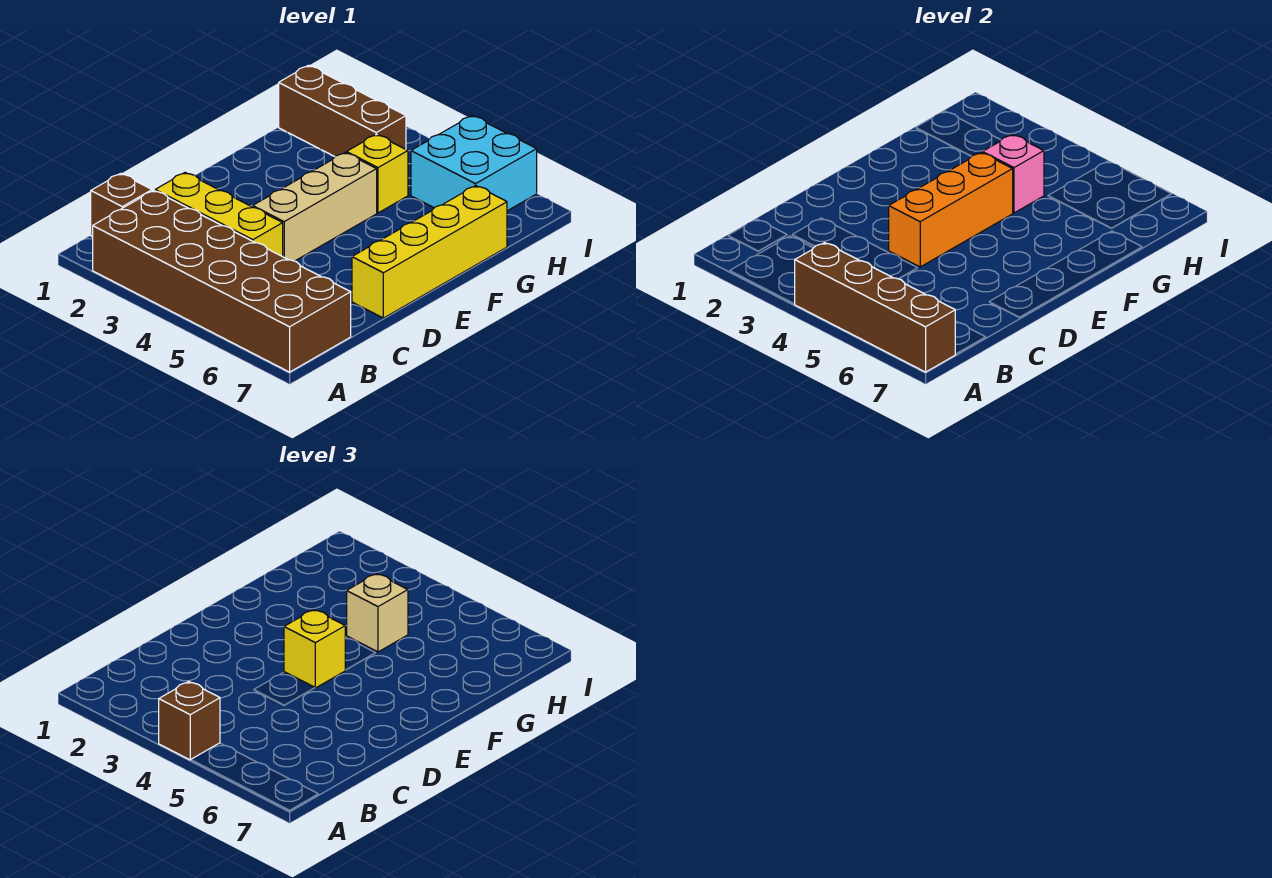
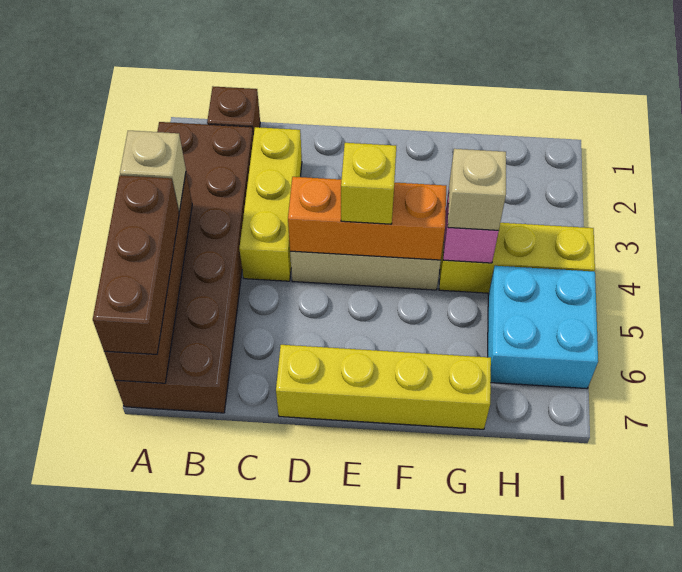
brown brick A4 level 3 -> tan brick A4 level 3
yellow brick G4 level 1 -> yellow brick G4:I4 level 1
brown brick H1:H3 level 1 -> brown brick A5:A7 level 3

